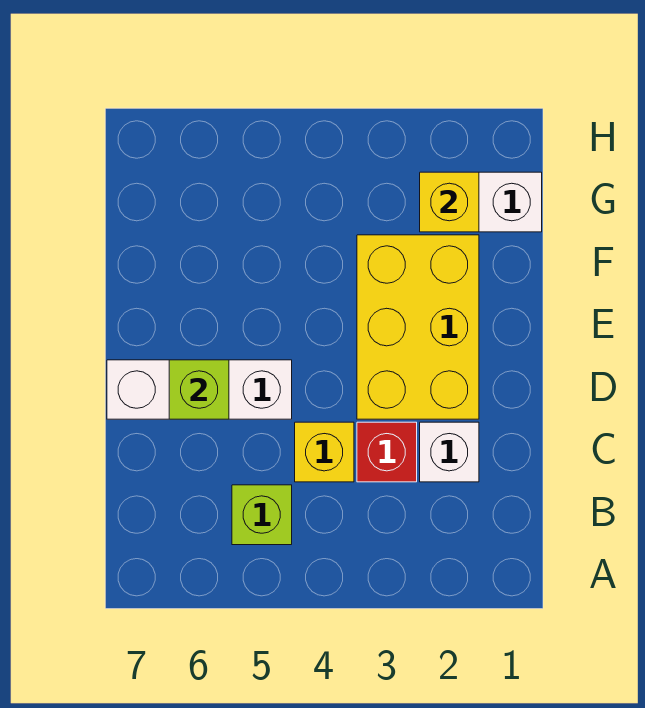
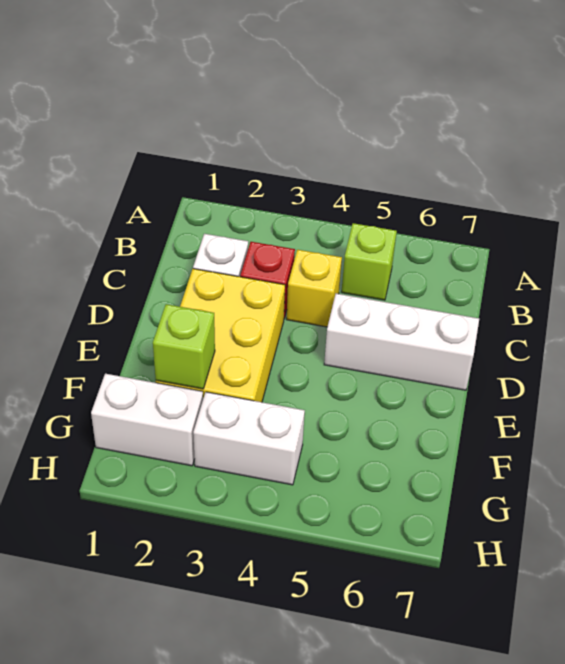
lime brick D6 level 2 -> lime brick F2 level 2
yellow brick G2 level 2 -> none
none -> white brick G3:G4 level 1

